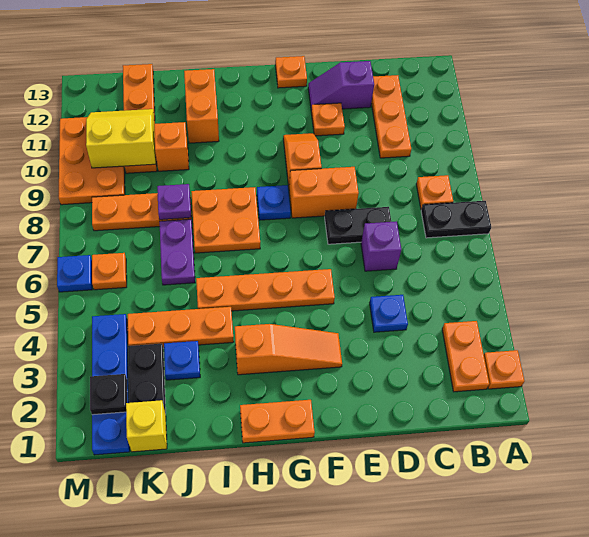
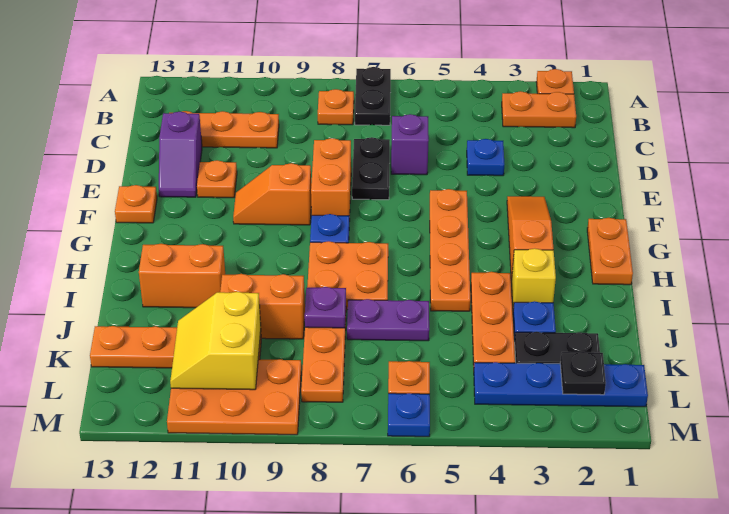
orange brick J10 level 1 -> orange brick J9:J10 level 1
yellow brick K1 level 1 -> yellow brick I3 level 1

